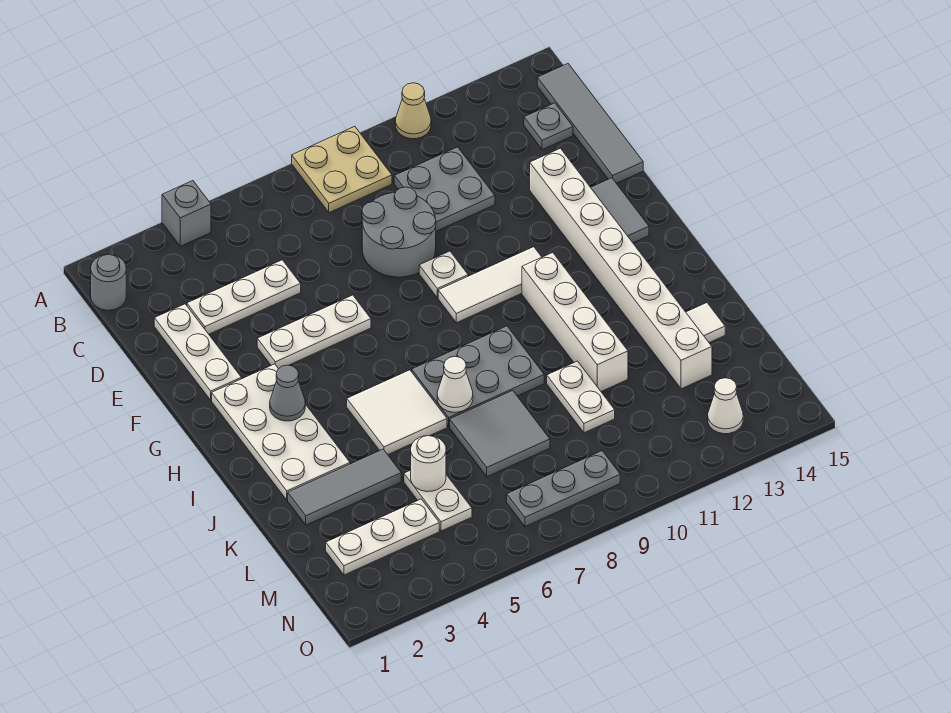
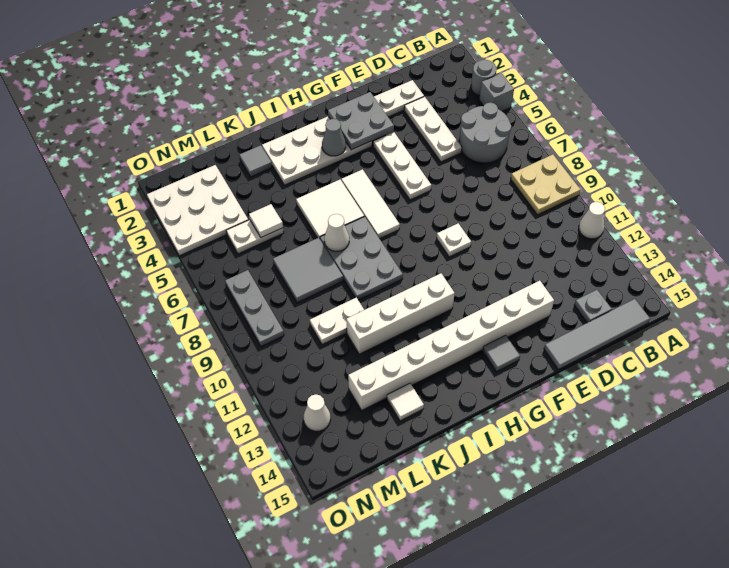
tan cone A11 level 1 -> white cone A11 level 1
grey round brick B1 level 1 -> grey round brick A3 level 1
grey plate C10:D11 level 1 -> grey plate F2:G3 level 2
grey round brick D8:E9 level 1 -> grey round brick B5:C6 level 1
grey tile F14:G14 level 1 -> grey tile G14 level 1
white tile G9:G11 level 1 -> white tile H5:H7 level 1
grey tile K2:K4 level 1 -> grey tile K2 level 1
white round brick L5 level 2 -> white tile L5 level 2
white plate M2:M4 level 1 -> white plate M2:O4 level 1

